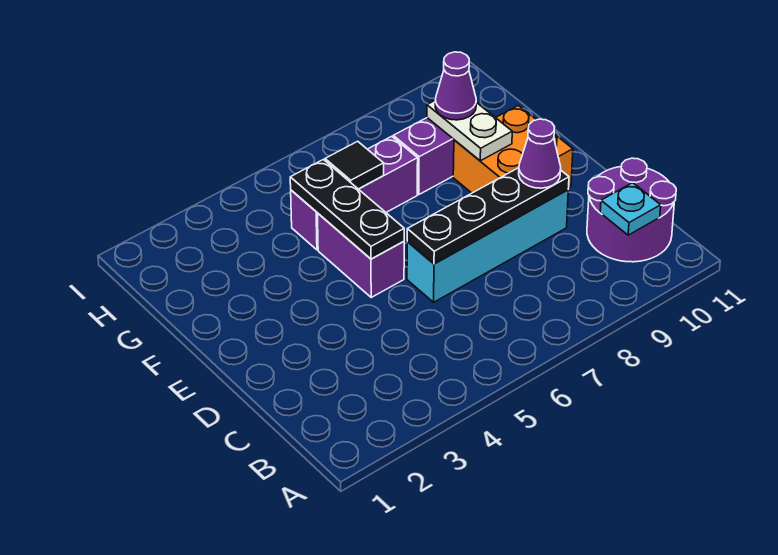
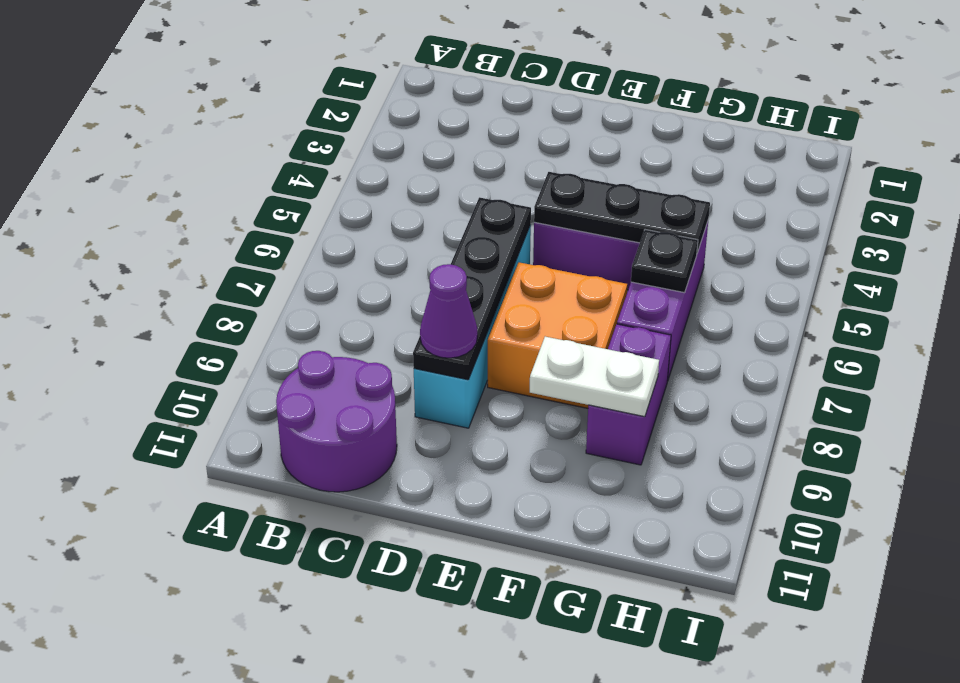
cyan plate B10 level 2 -> none
orange brick E9:F10 level 1 -> orange brick E7:F8 level 1
black tile G6 level 2 -> black plate G6 level 2
purple cone G9 level 3 -> none

